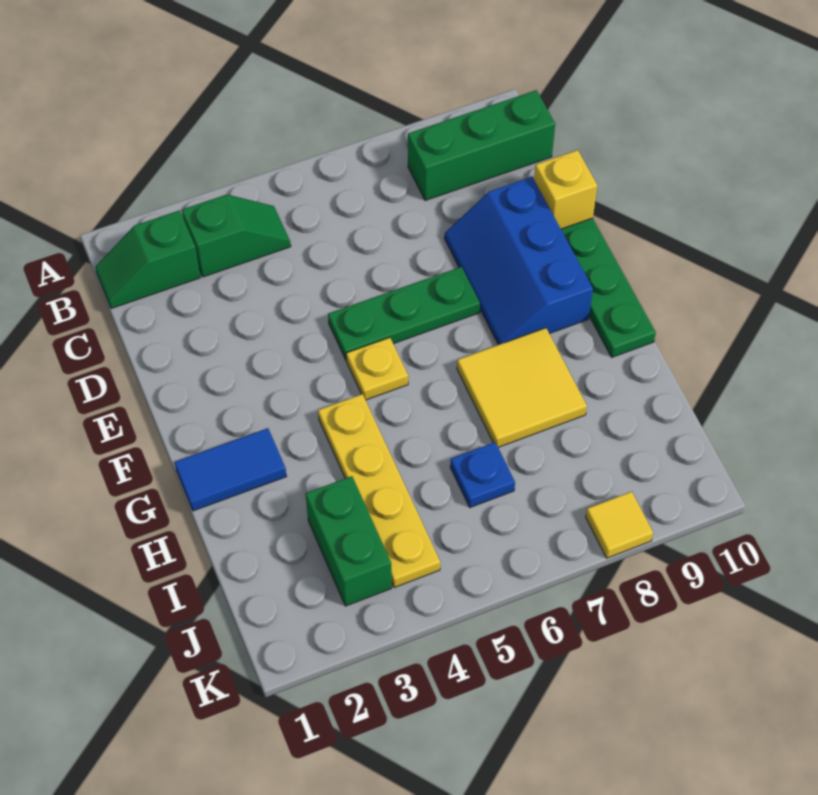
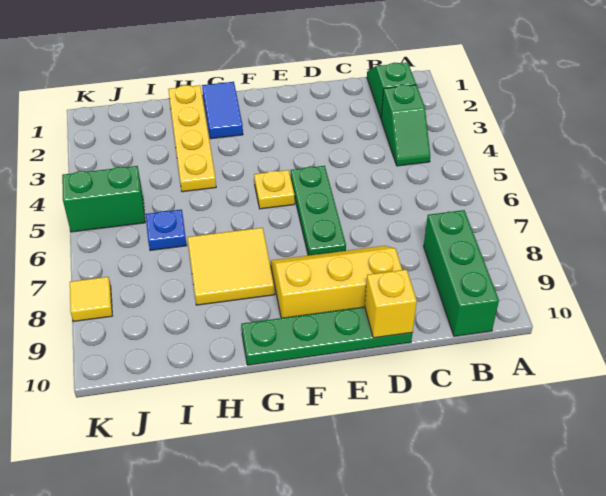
blue slope D8:F9 level 1 top 9 -> yellow slope D8:F9 level 1 top 9
yellow plate G4:J4 level 1 -> yellow plate H1:H4 level 1
green brick I3:J3 level 1 -> green brick J5:K5 level 1

